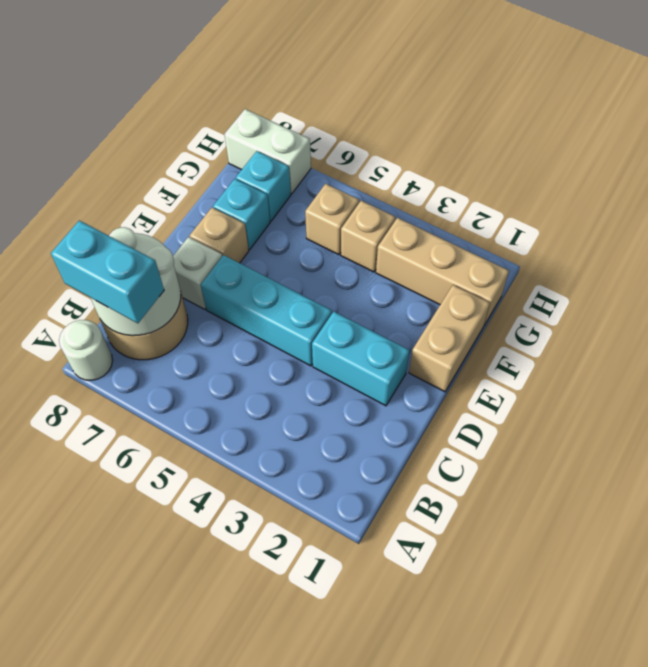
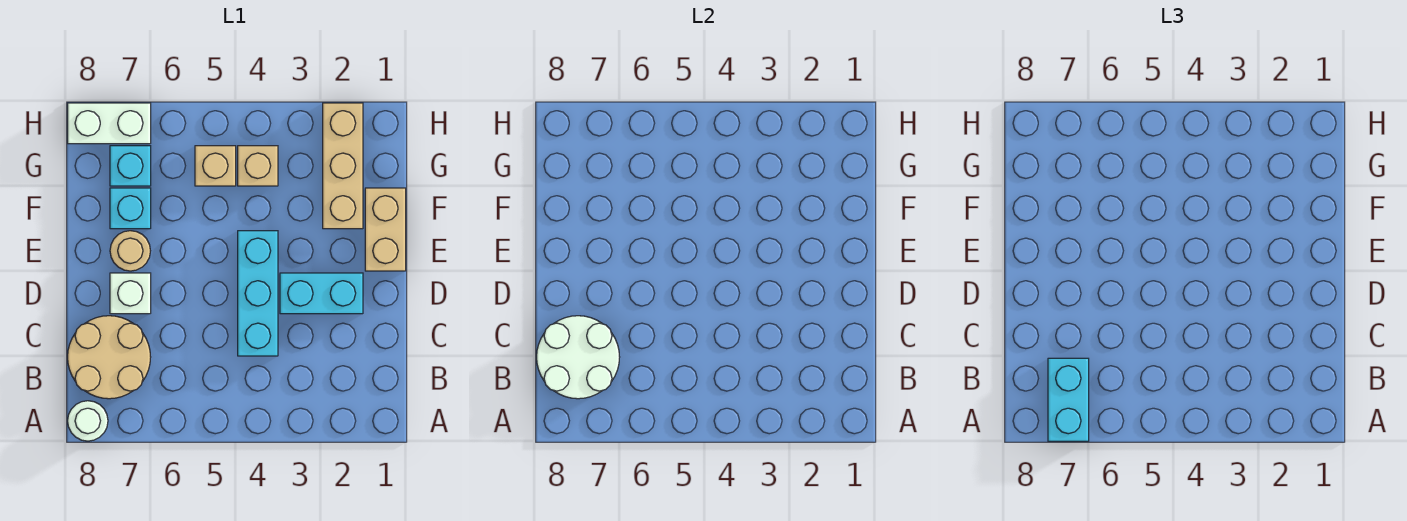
cyan brick B7:B8 level 3 -> cyan brick A7:B7 level 3
cyan brick D4:D6 level 1 -> cyan brick C4:E4 level 1
tan brick E7 level 1 -> tan round brick E7 level 1
tan brick G1:G3 level 1 -> tan brick F2:H2 level 1

